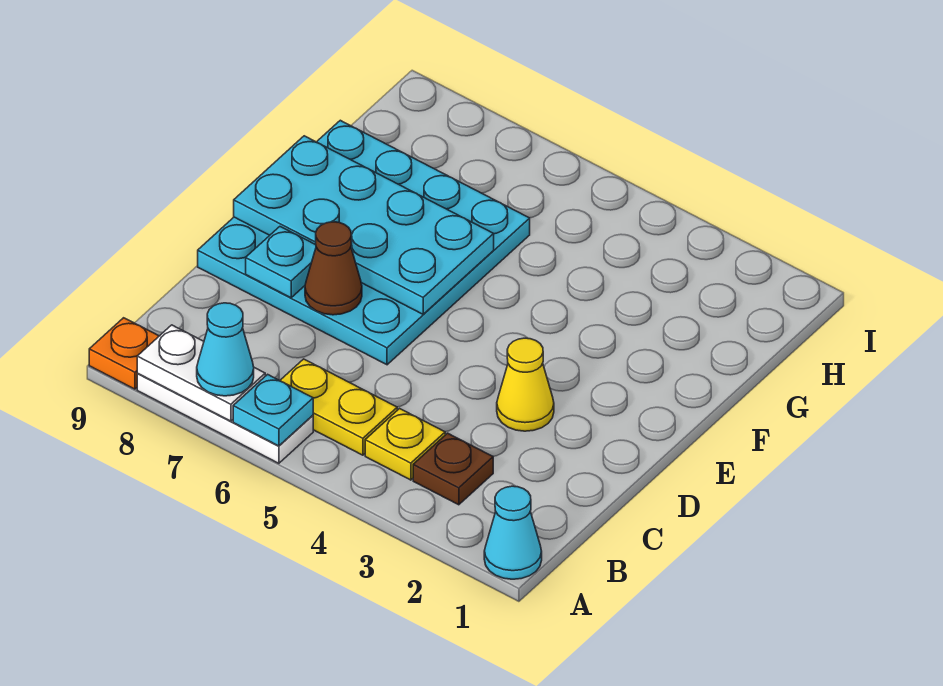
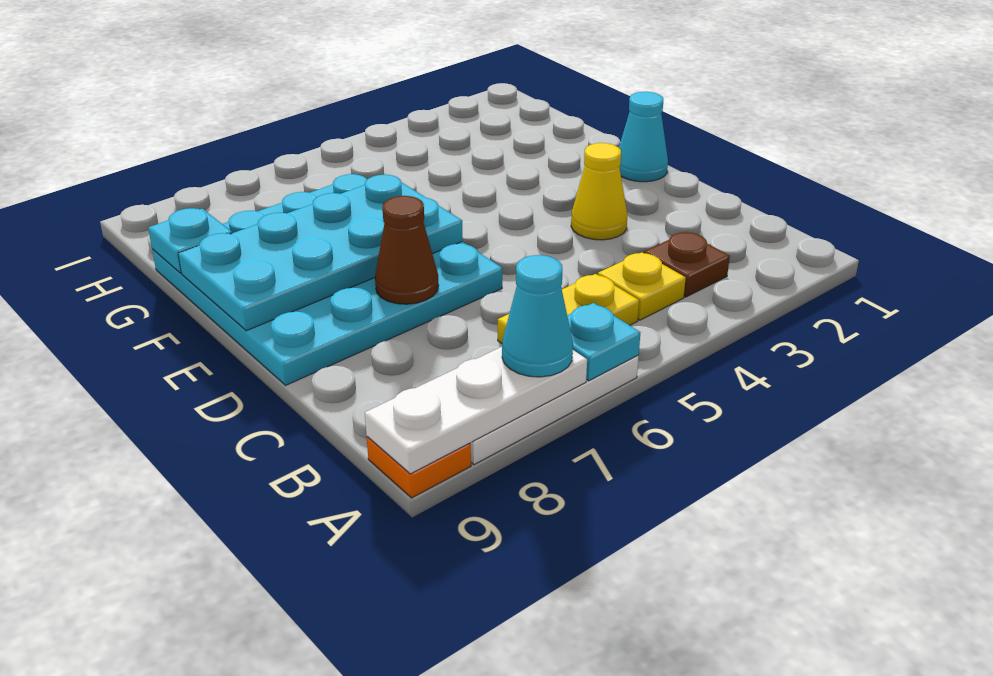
cyan cone A1 level 1 -> cyan cone E1 level 1
white plate A7:A8 level 2 -> white plate A7:A9 level 2
cyan plate D8 level 2 -> cyan plate G9 level 2

